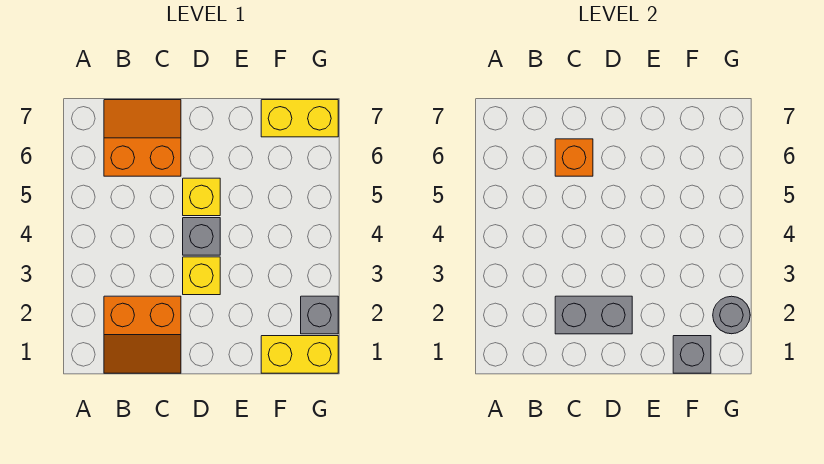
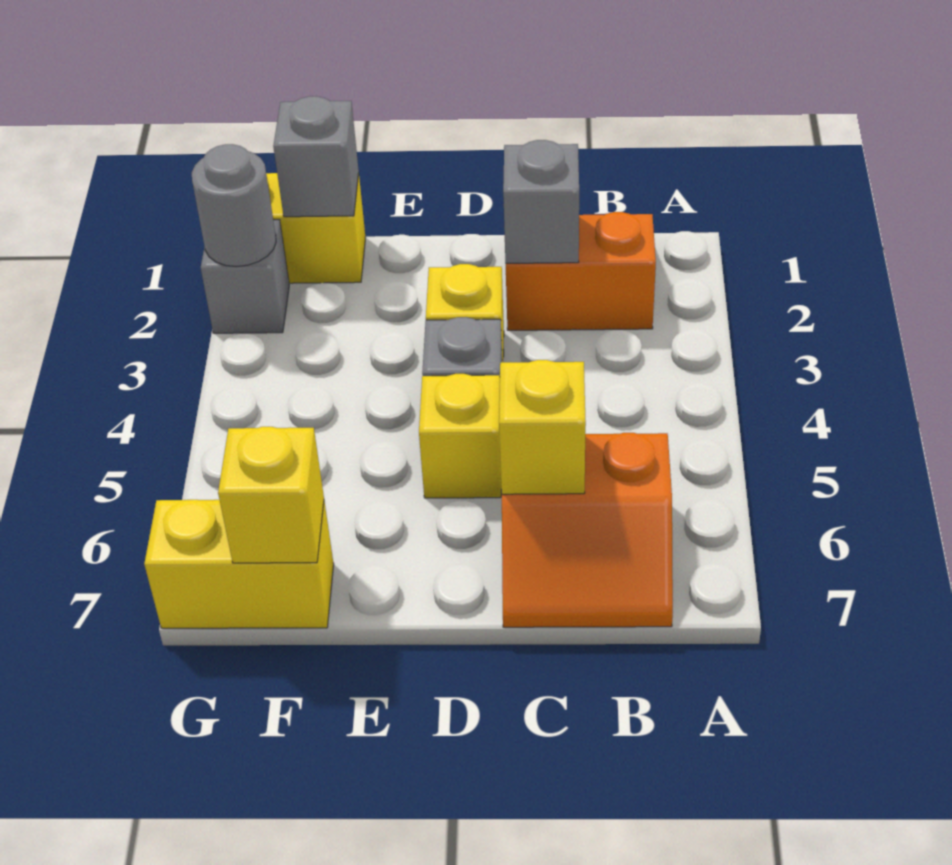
grey brick C2:D2 level 2 -> grey brick C2 level 2
orange brick C6 level 2 -> yellow brick C6 level 2
none -> yellow brick F7 level 2

